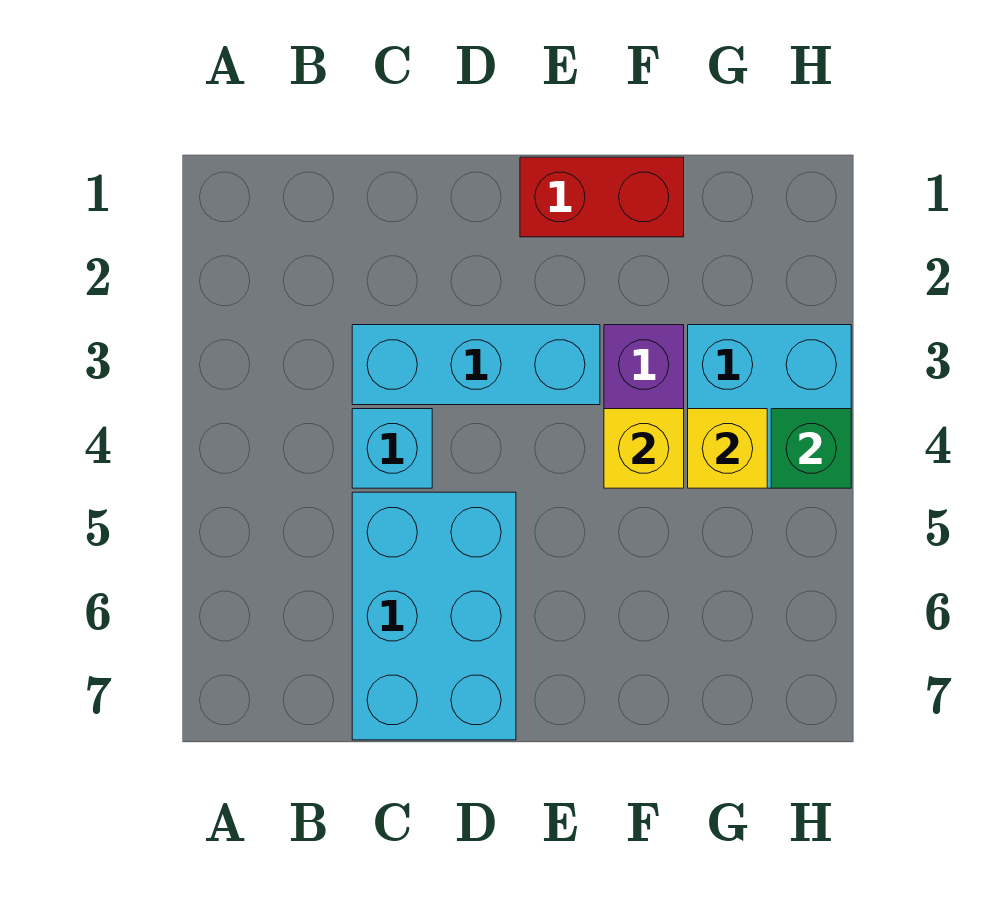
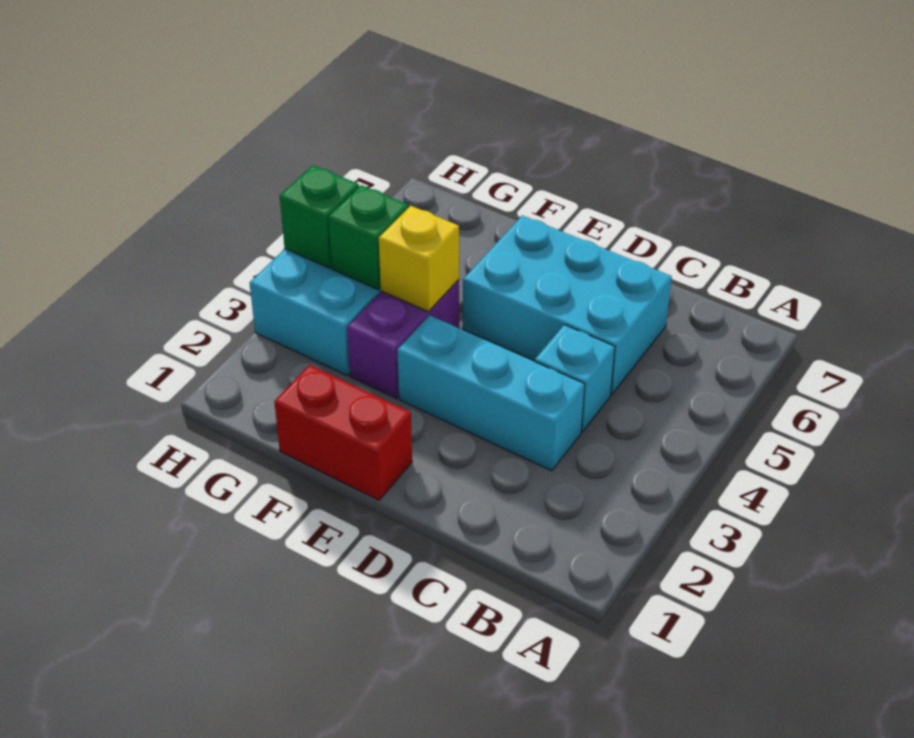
cyan brick C5:D7 level 1 -> cyan brick C5:E6 level 1
yellow brick G4 level 2 -> green brick G4 level 2

